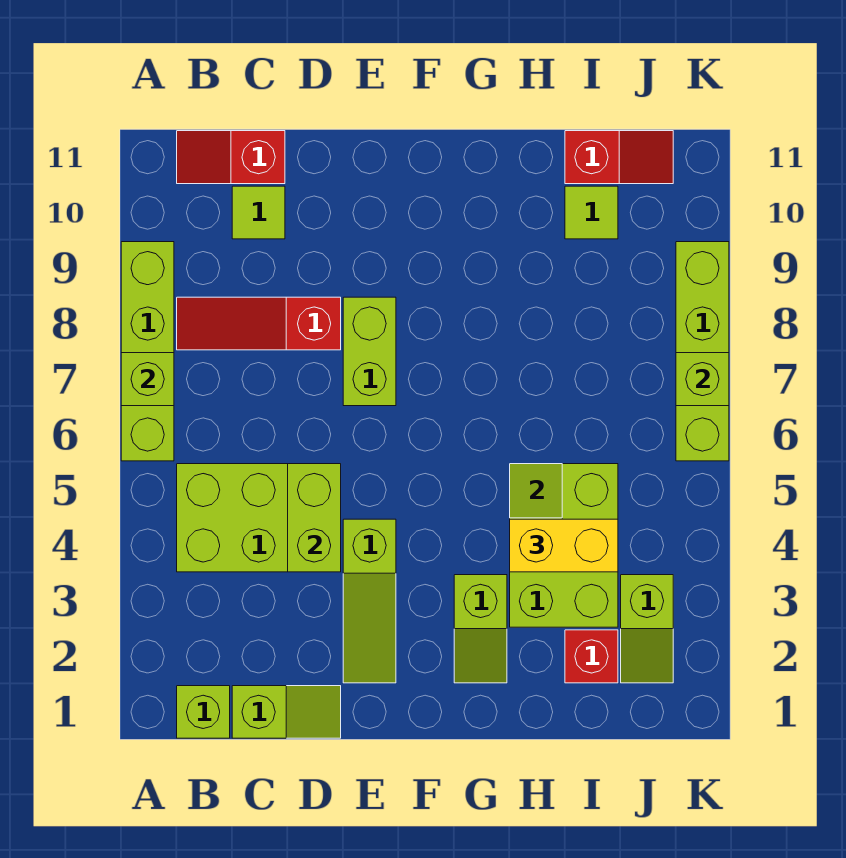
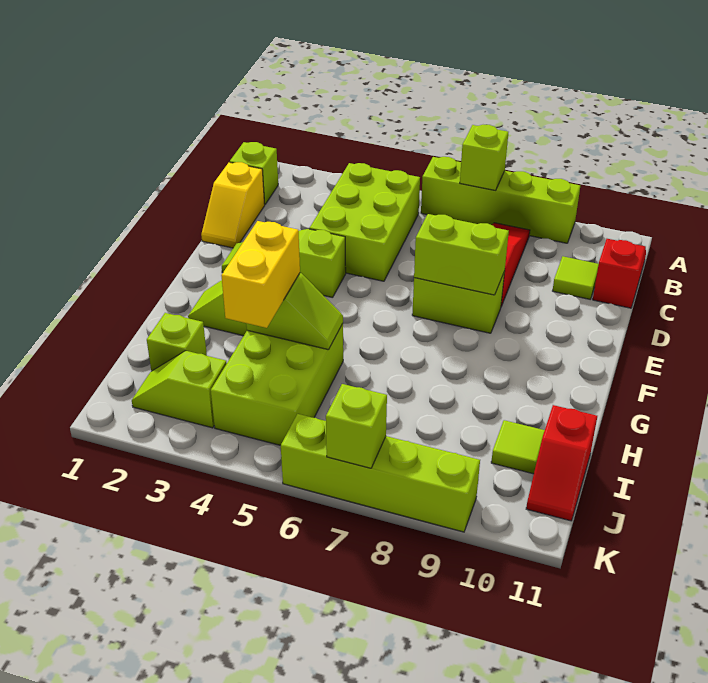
lime slope C1:D1 level 1 top C -> yellow slope C1:D1 level 1 top C
lime brick D4:D5 level 2 -> lime brick E7:E8 level 2
lime brick H3:I5 level 1 -> lime brick H4:J5 level 1
red brick I2 level 1 -> lime brick I2 level 1

